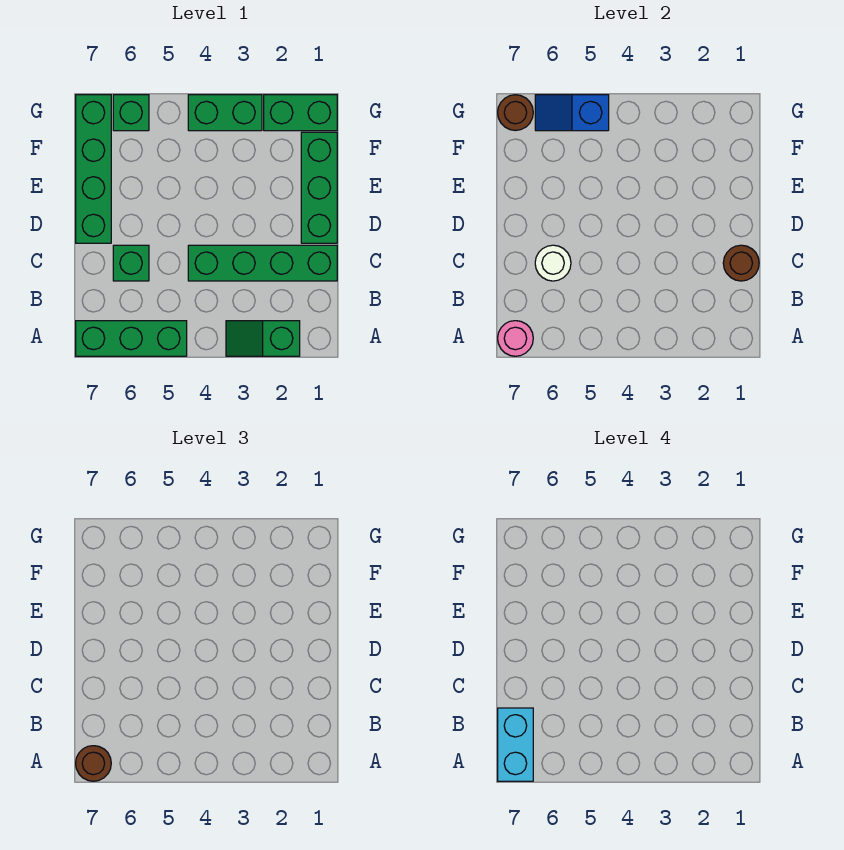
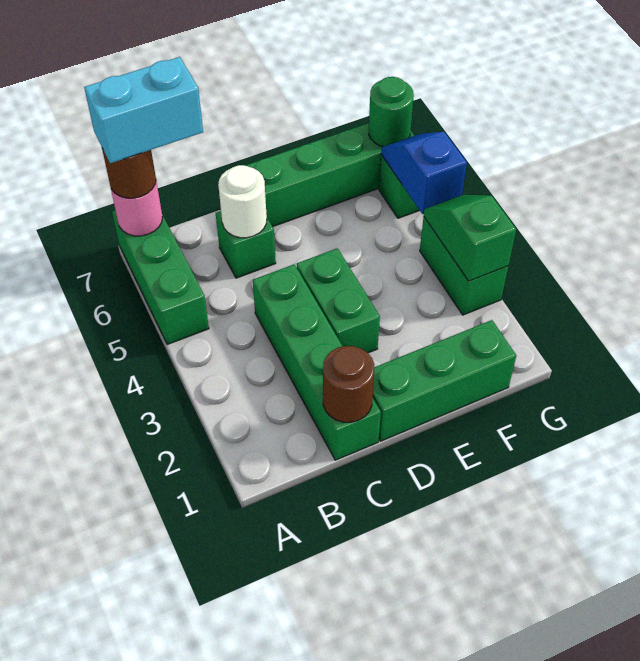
green slope A2:A3 level 1 top 2 -> green slope G3:G4 level 2 top 3
green brick G1:G2 level 1 -> green brick D3:D4 level 1
brown round brick G7 level 2 -> green round brick G7 level 2

